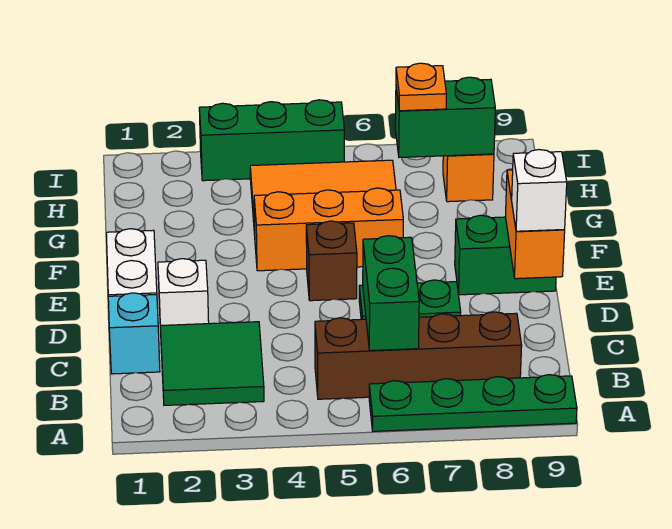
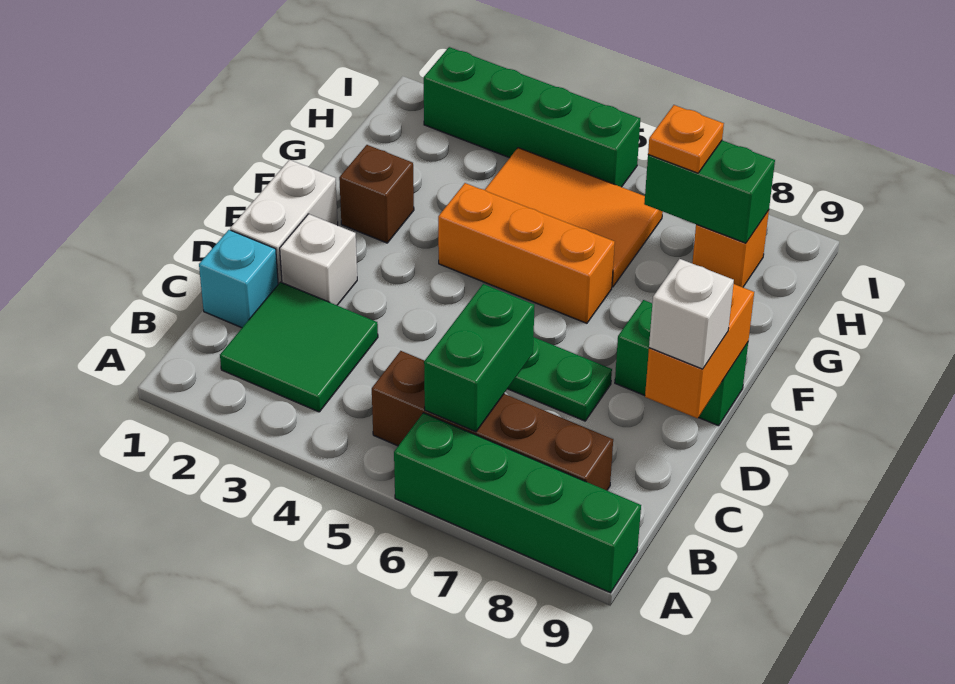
green plate A6:A9 level 1 -> green brick A6:A9 level 1
brown brick E5 level 1 -> brown brick F2 level 1
green brick I3:I5 level 1 -> green brick I2:I5 level 1

